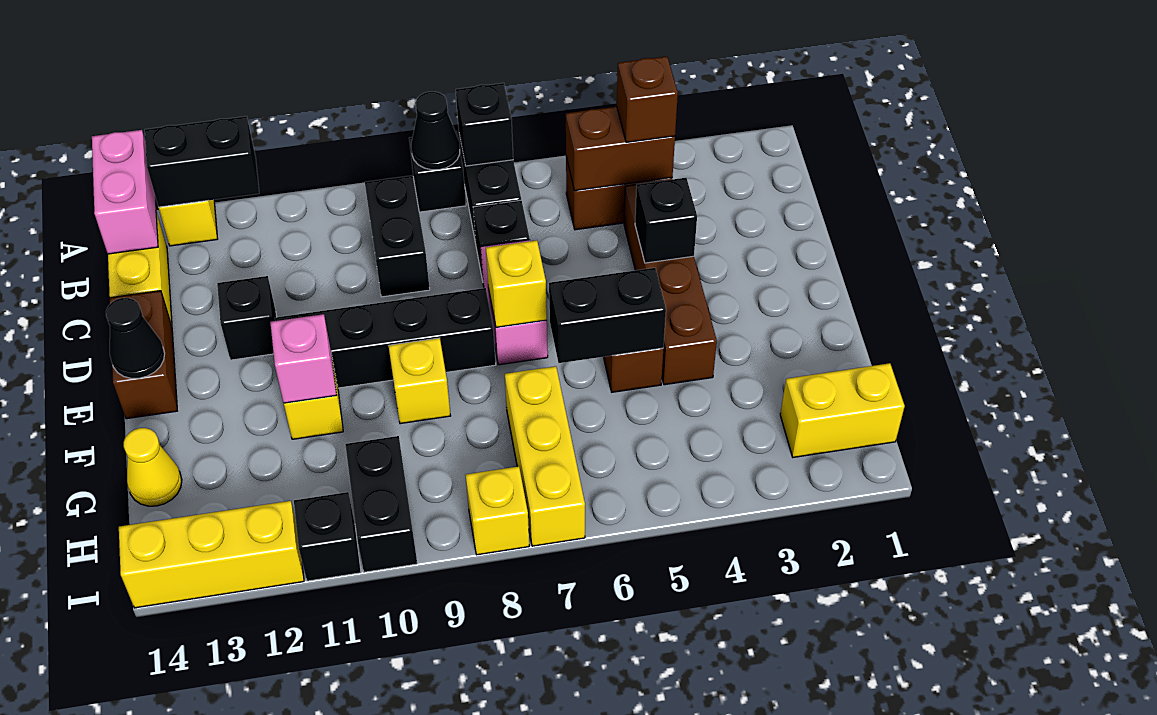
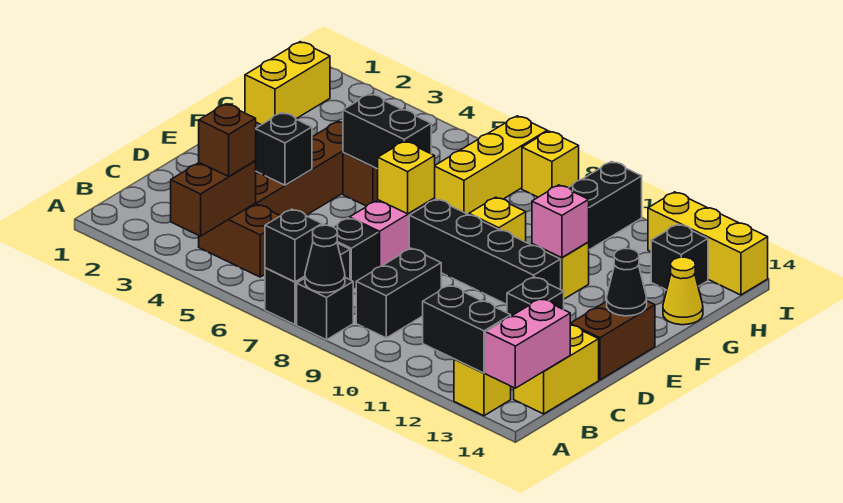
brown brick B4:B5 level 2 -> brown brick A4:B4 level 2
yellow brick H1:H2 level 1 -> yellow brick G1:H1 level 1
black brick I11 level 1 -> black brick H13 level 1

